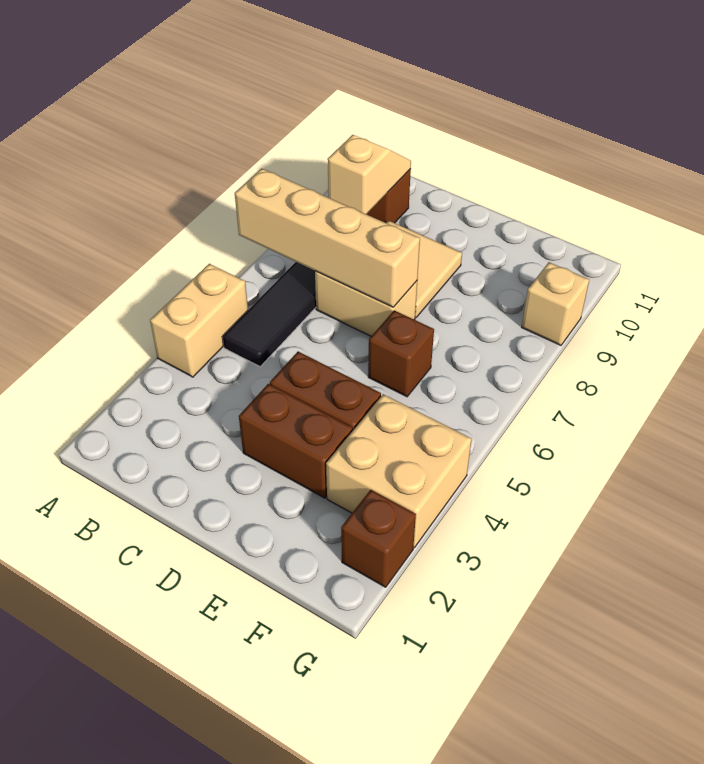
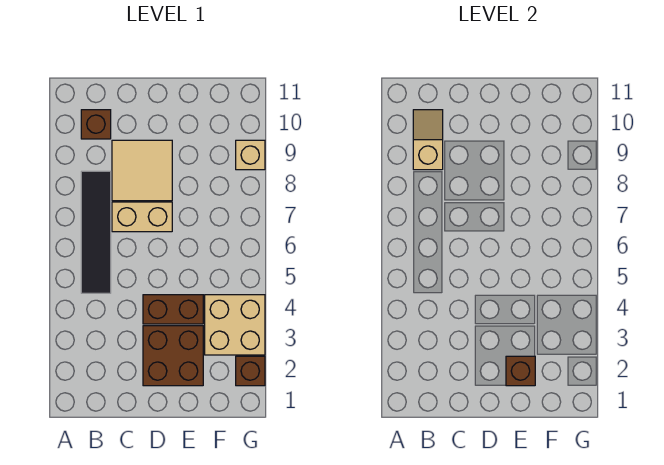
tan brick A4:A5 level 1 -> none
tan brick A7:D7 level 2 -> none
brown brick D3:E3 level 1 -> brown brick D2:E3 level 1
brown brick E6 level 1 -> brown brick E2 level 2

